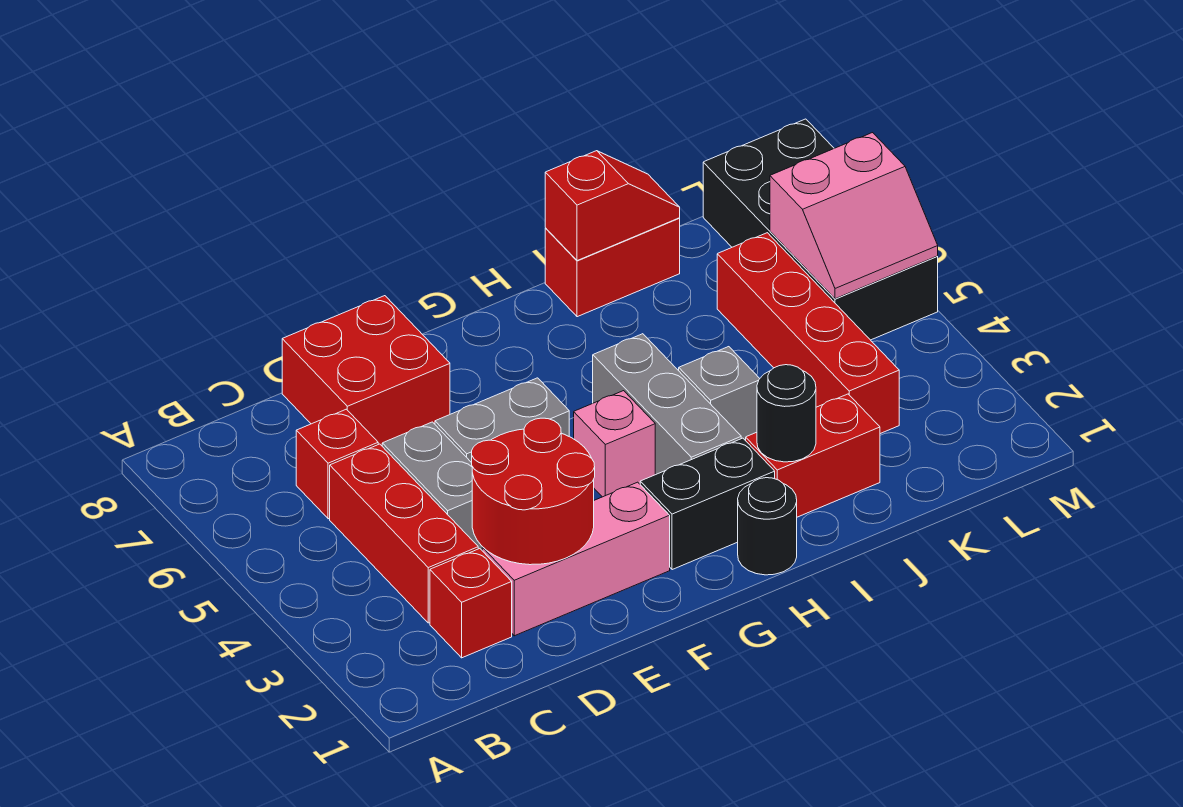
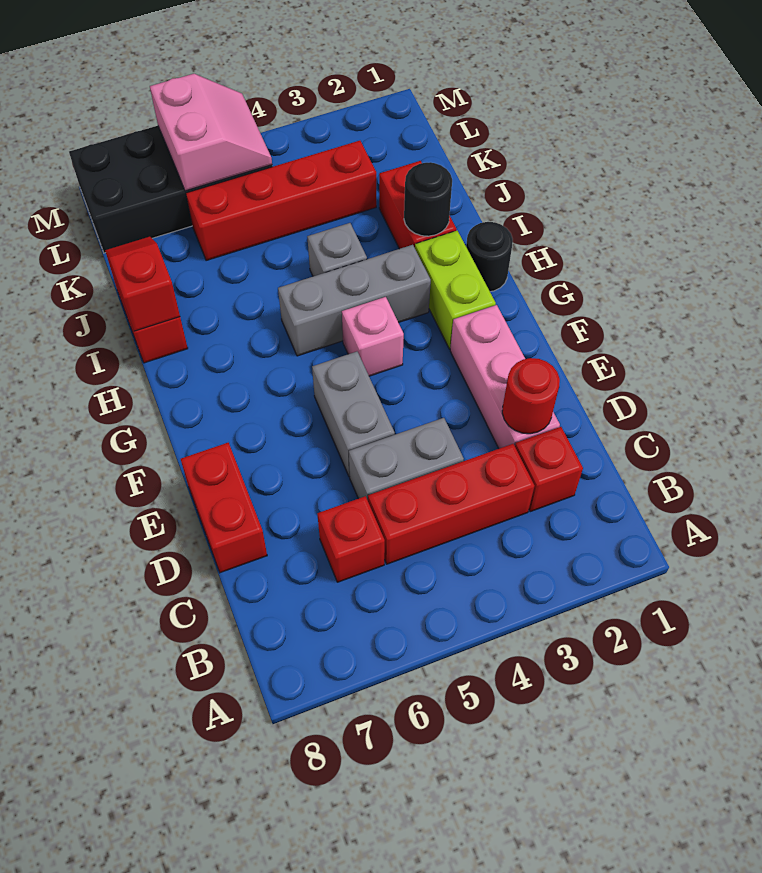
red round brick D2:E3 level 2 -> red round brick D2 level 2
red brick D7:E8 level 1 -> red brick D8:E8 level 1
black brick G2:H2 level 1 -> lime brick G2:H2 level 1

